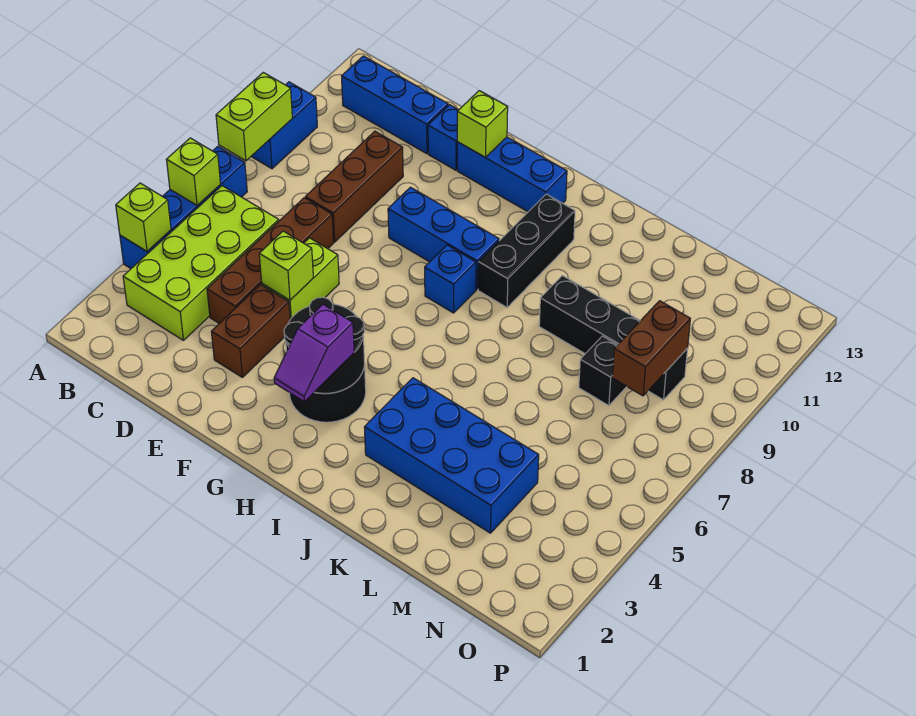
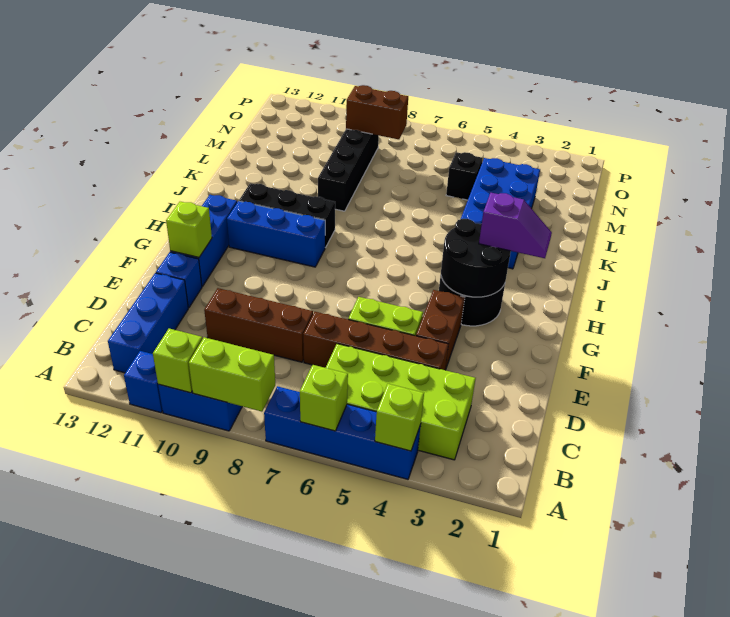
brown brick E3:E4 level 1 -> brown brick E4:F4 level 1
lime brick E5 level 2 -> lime brick A10 level 2
blue brick F9:H9 level 1 -> blue brick H9:H11 level 1
blue brick H8 level 1 -> blue brick A11 level 1
black brick M8 level 1 -> black brick M5 level 1

